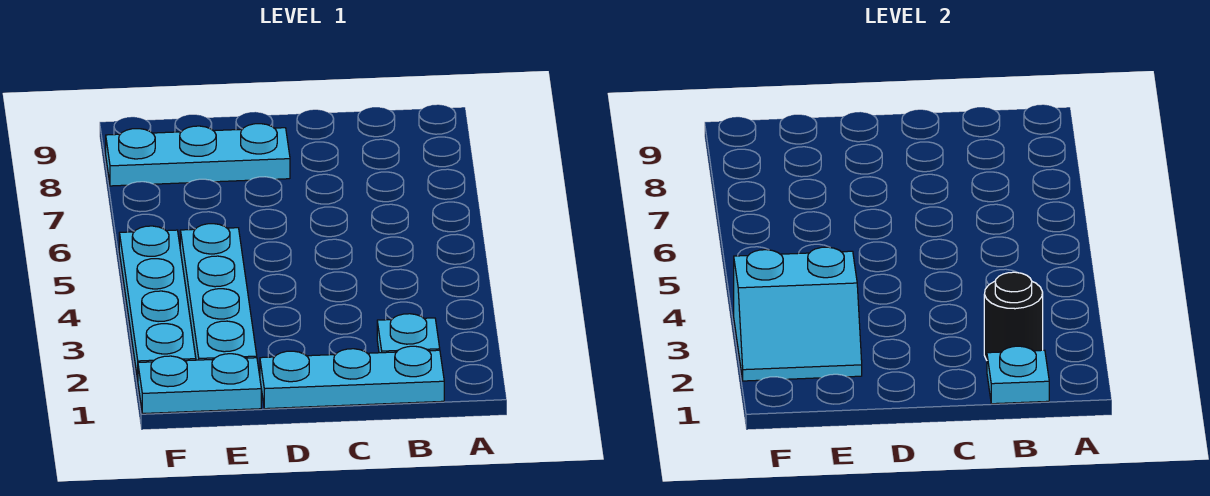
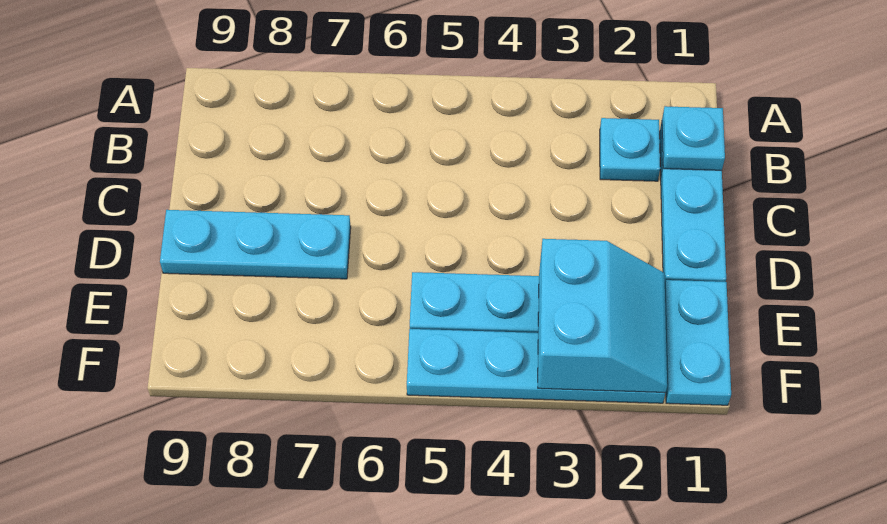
black round brick B2 level 2 -> none
cyan plate D8:F8 level 1 -> cyan plate D7:D9 level 1

